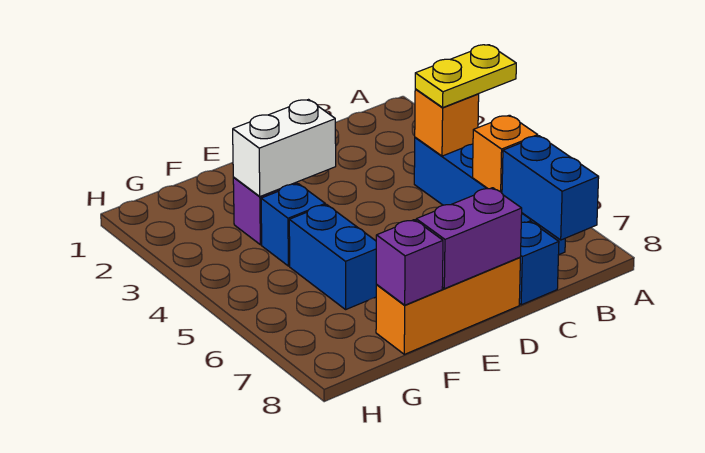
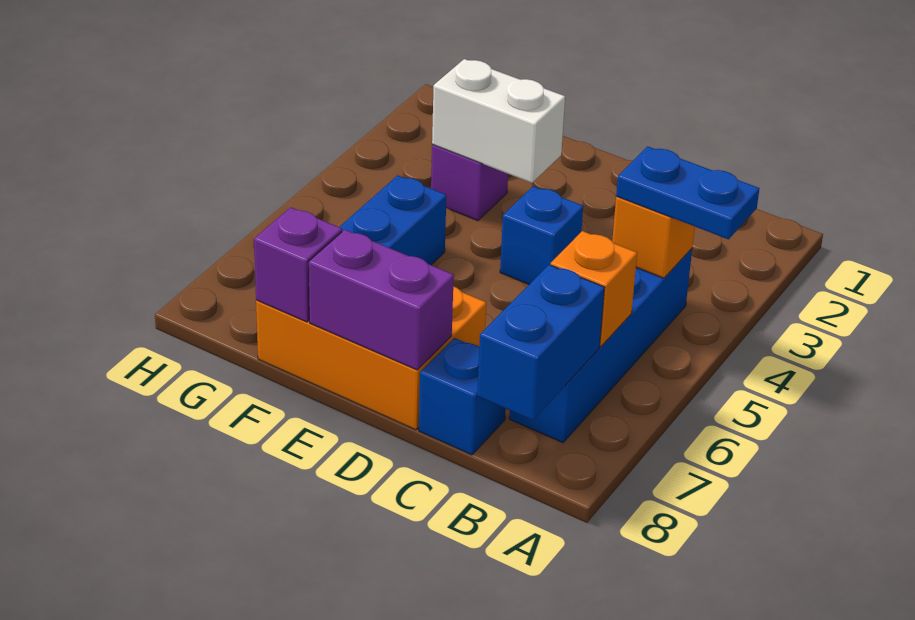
yellow plate A4:B4 level 3 -> blue plate A4:B4 level 3
orange brick D8:F8 level 1 -> orange brick D7:F8 level 1
blue brick F4 level 1 -> blue brick D4 level 1

